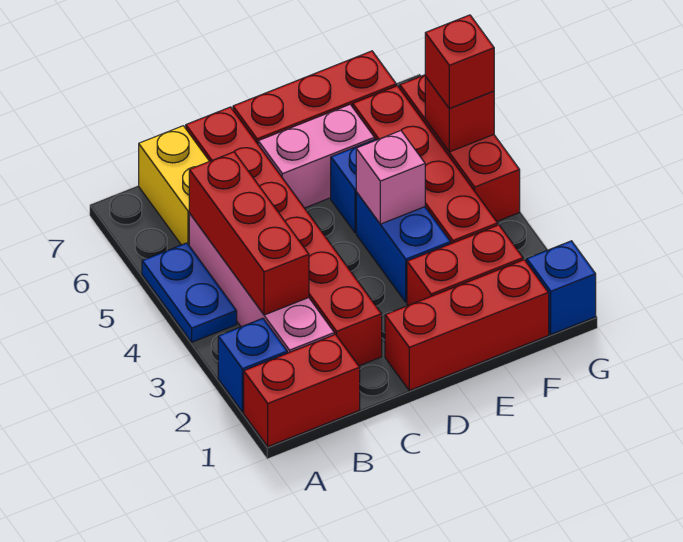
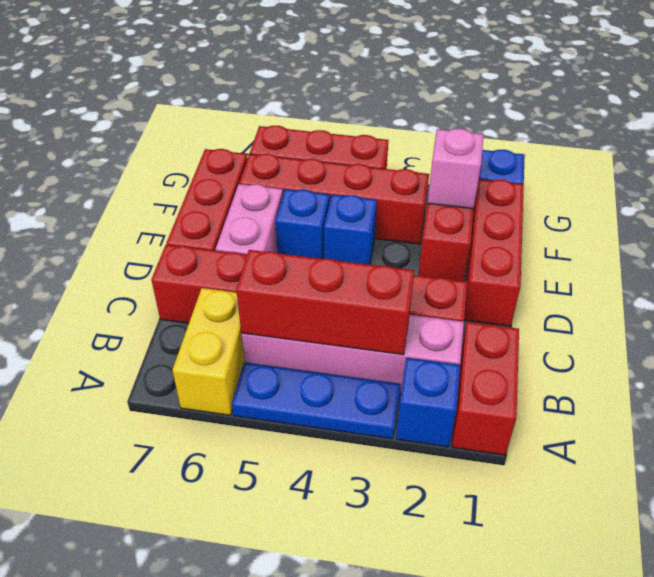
blue plate A4:A5 level 1 -> blue plate A3:A5 level 1
yellow brick B6:B7 level 1 -> yellow brick A6:B6 level 1
blue brick E3:E4 level 1 -> blue brick E4 level 1
pink brick E4 level 2 -> pink brick F2 level 2
red brick G5 level 2 -> none
red brick G5 level 3 -> none

